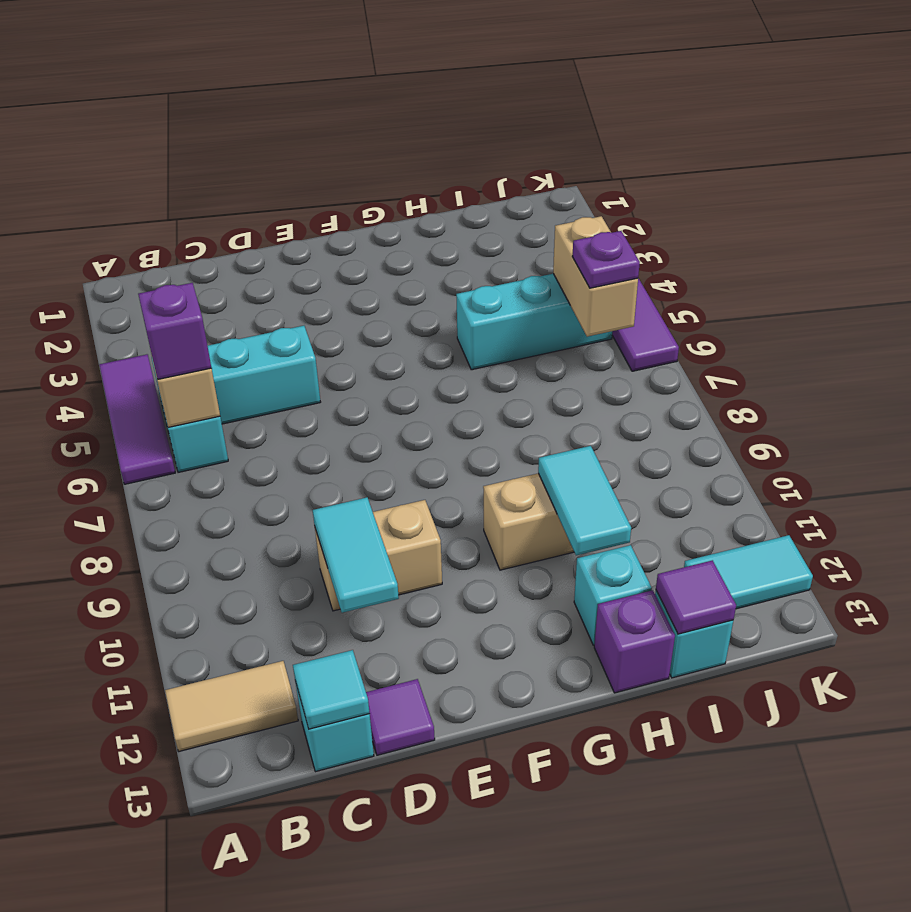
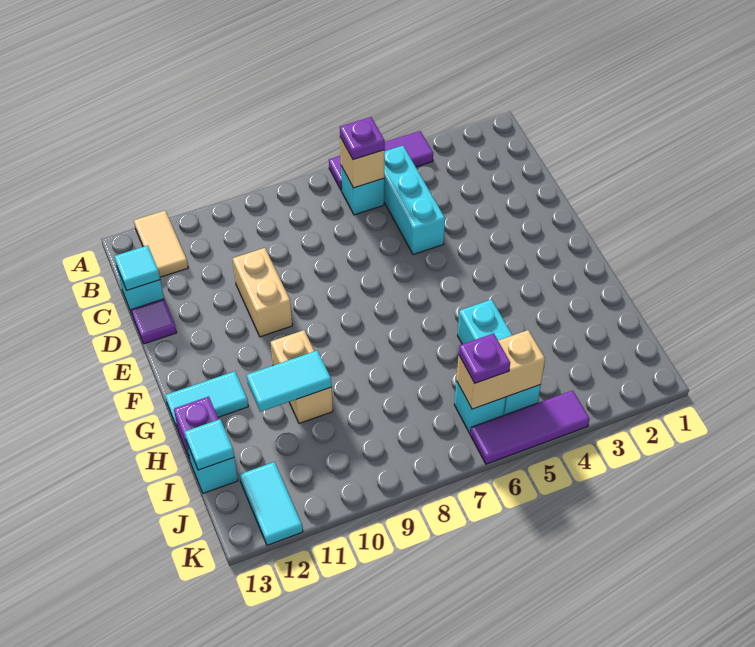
purple brick B6 level 3 -> purple plate B6 level 3
cyan tile D10:D11 level 2 -> cyan tile G12:G13 level 1
cyan brick H12 level 1 -> cyan brick J6 level 1
purple tile I13 level 2 -> cyan tile I13 level 2

